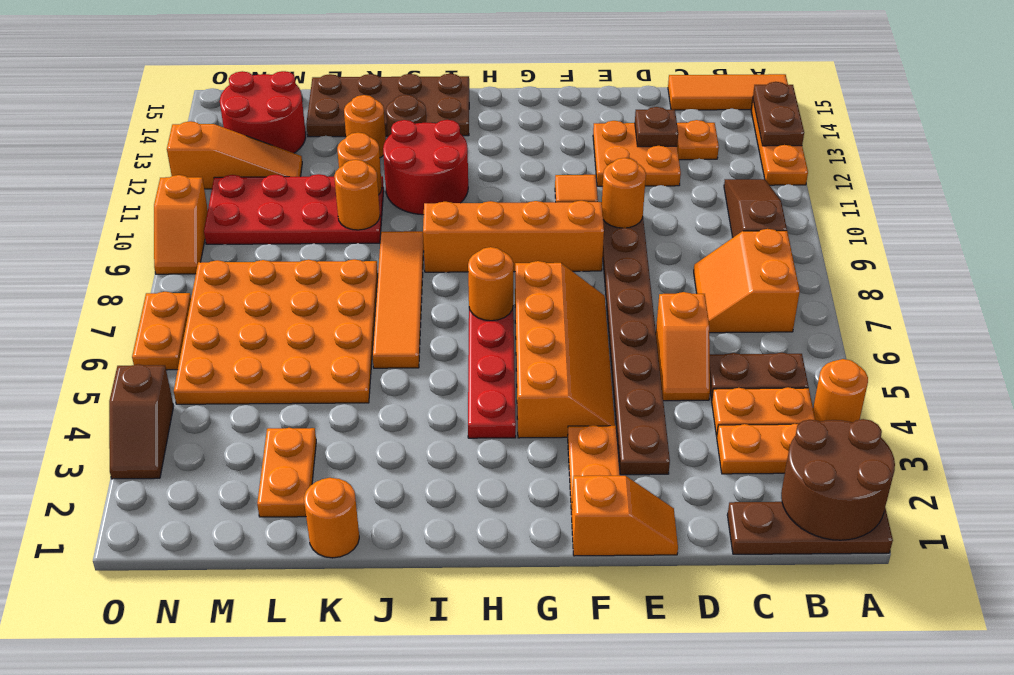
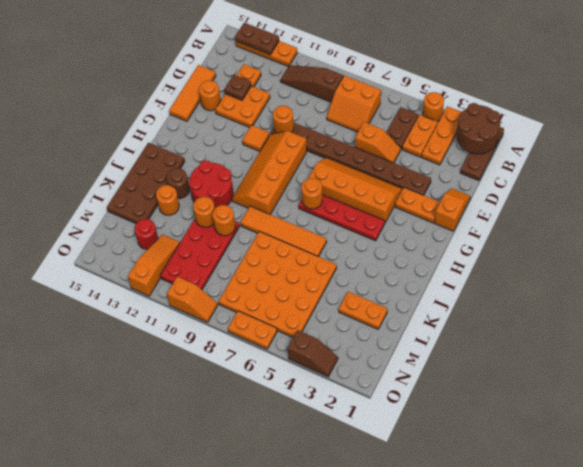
orange tile A15:C15 level 1 -> orange tile D15:F15 level 1
orange round brick K1 level 1 -> orange round brick E14 level 1
red round brick M13:N14 level 1 -> red round brick M13 level 1

